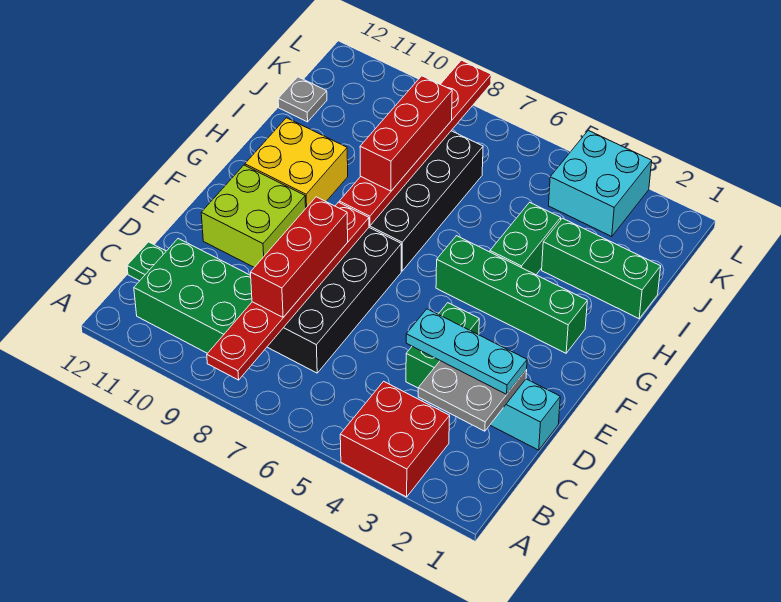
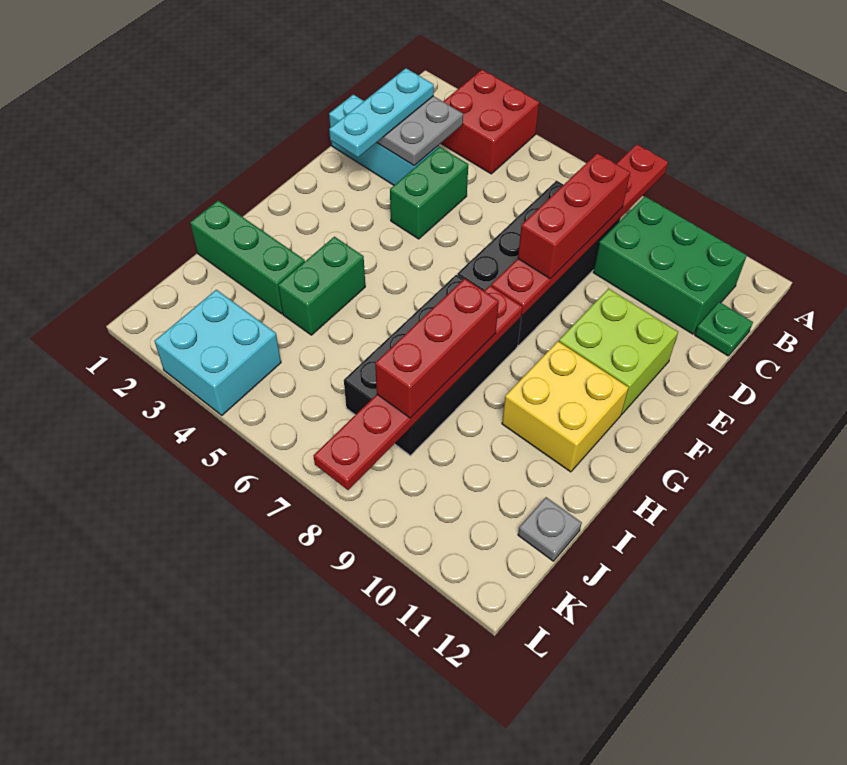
cyan plate D2:D4 level 3 -> cyan plate C2:E2 level 3
green brick G2:G5 level 1 -> none

